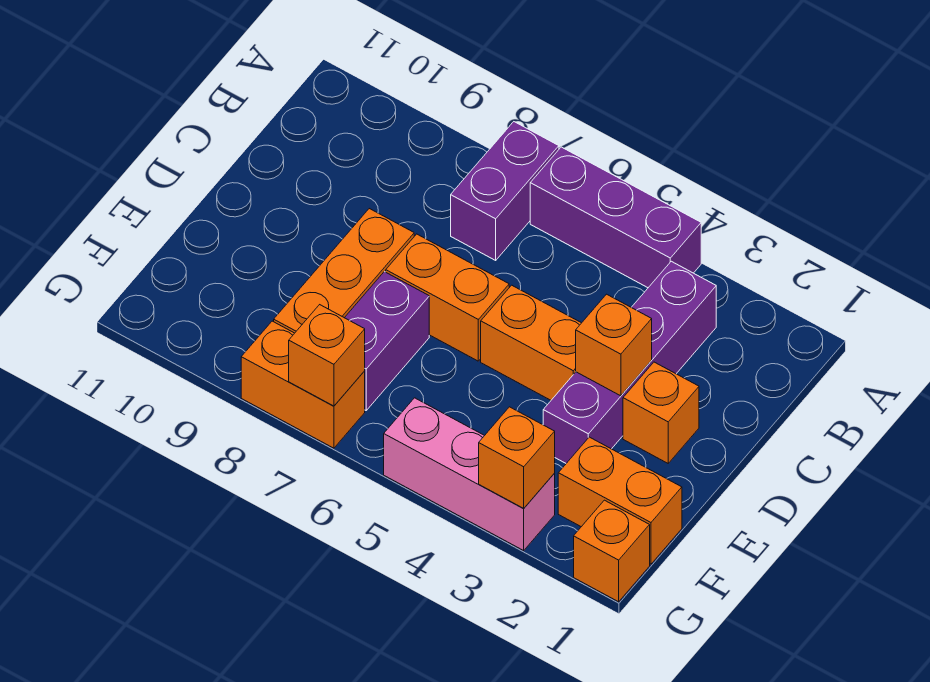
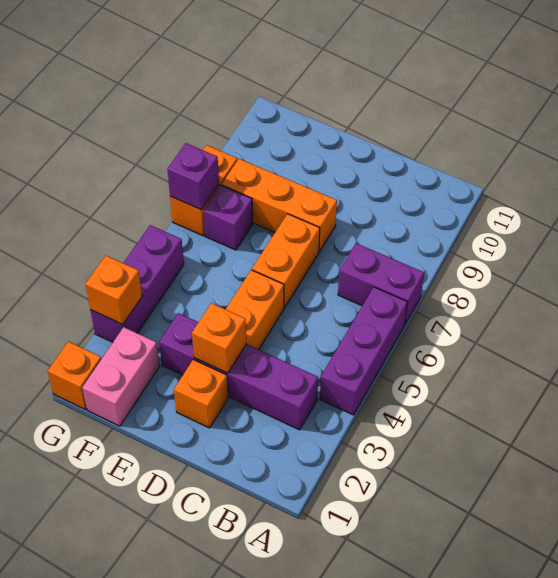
purple brick E7:F7 level 1 -> purple brick F7 level 1
orange brick F1:F2 level 1 -> pink brick F1:F2 level 1
pink brick G3:G5 level 1 -> purple brick G3:G5 level 1
orange brick G7 level 2 -> purple brick G7 level 2

